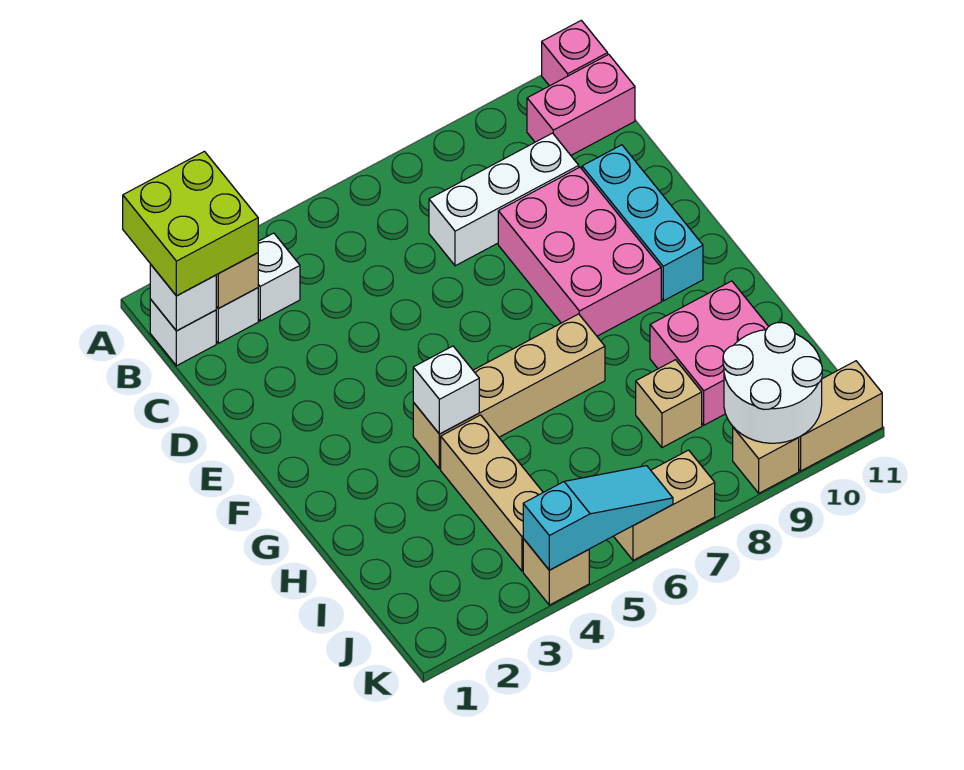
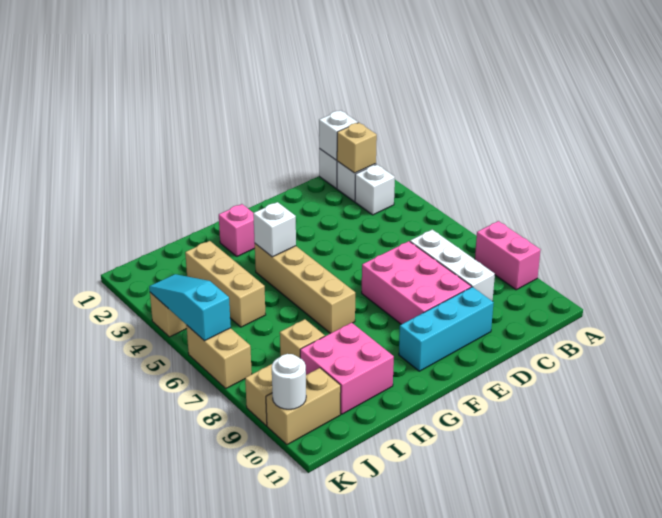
lime brick A1:B2 level 3 -> none
pink brick A11 level 1 -> pink brick G2 level 1
pink brick B10:B11 level 1 -> pink brick A8:A9 level 1
pink brick D8:F9 level 1 -> pink brick D7:E9 level 1
tan brick H4:J4 level 1 -> tan brick I3:I5 level 1
white round brick J9:K10 level 2 -> white round brick K10 level 2
cyan slope K4:K6 level 2 top 4 -> cyan slope K4:K6 level 2 top 6
tan brick K10:K11 level 1 -> tan brick J10:K10 level 1

